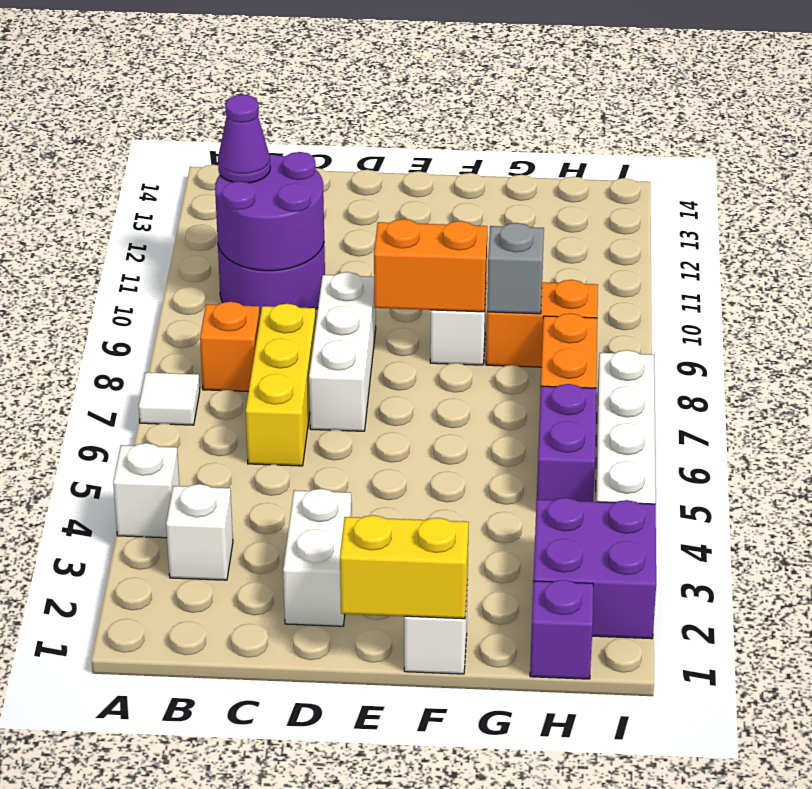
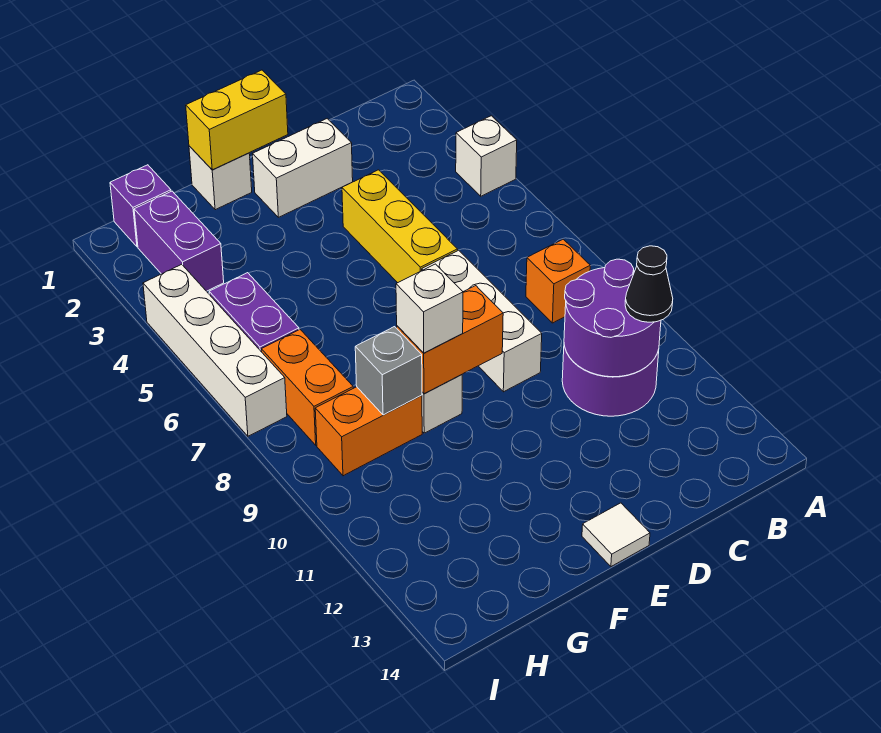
white tile A7 level 1 -> white tile E14 level 1
white brick B3 level 1 -> white brick F9 level 3
purple cone B11 level 3 -> black cone B11 level 3
yellow brick C6:C8 level 1 -> yellow brick D4:D6 level 1
white brick D2:D3 level 1 -> white brick D2:E2 level 1
purple brick H2:I3 level 1 -> purple brick H2:H3 level 1

